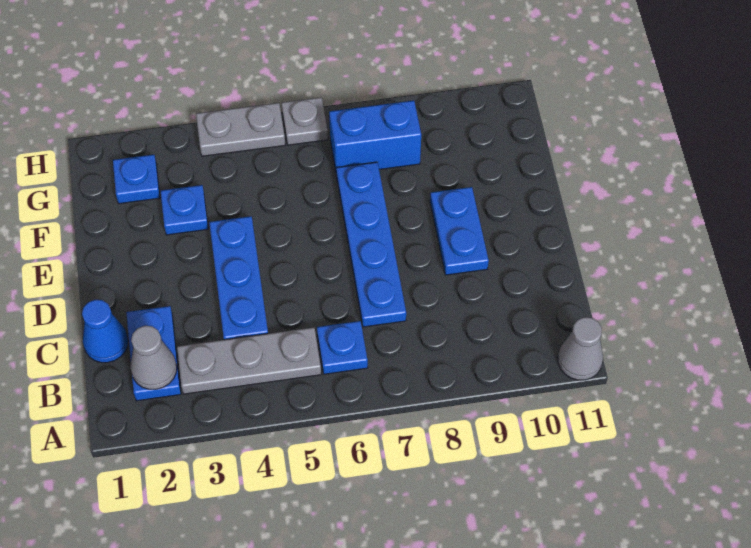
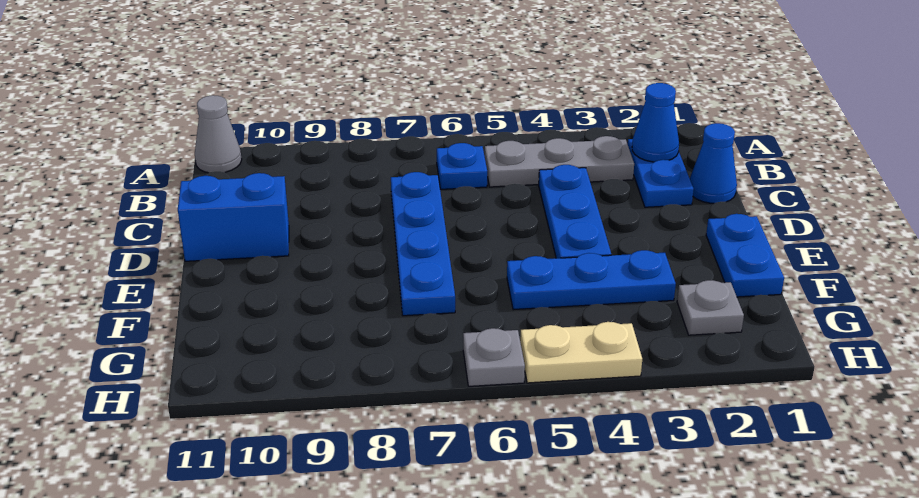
grey cone B2 level 2 -> blue cone B2 level 2
blue plate D9:E9 level 1 -> blue plate E1:F1 level 1
blue plate F3 level 1 -> blue plate F3:F5 level 1
blue plate G2 level 1 -> grey plate G2 level 1
blue brick G7:G8 level 1 -> blue brick D10:D11 level 1
grey plate H4:H5 level 1 -> tan plate H4:H5 level 1

